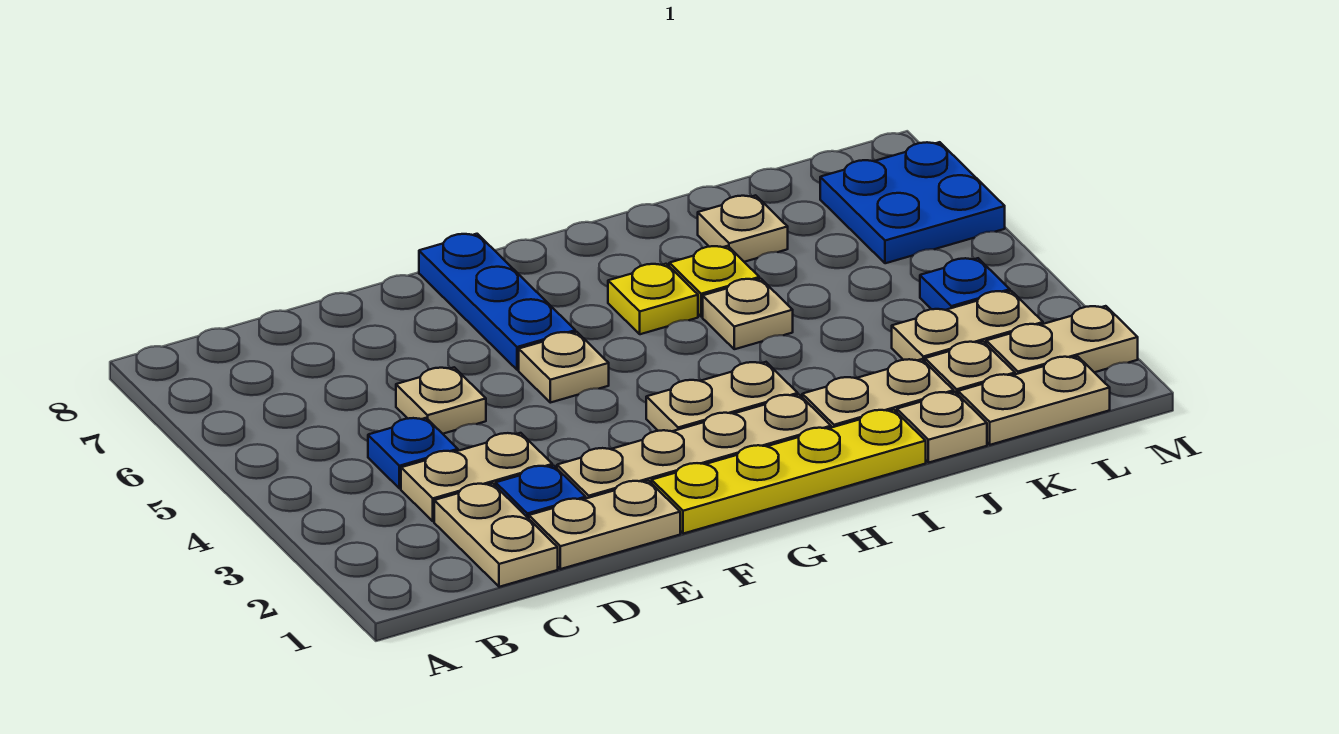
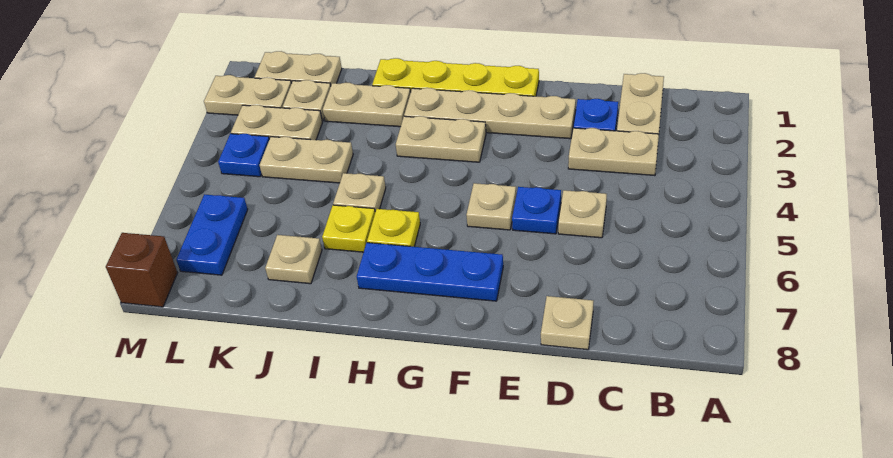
blue plate C4 level 1 -> blue plate E5 level 1
tan plate D1:E1 level 1 -> tan plate J4:K4 level 1
blue plate F6:F8 level 1 -> blue plate F7:H7 level 1
tan plate J1 level 1 -> tan plate D8 level 1
blue plate L6:M7 level 1 -> blue plate L6:L7 level 1
none -> brown brick M8 level 1

